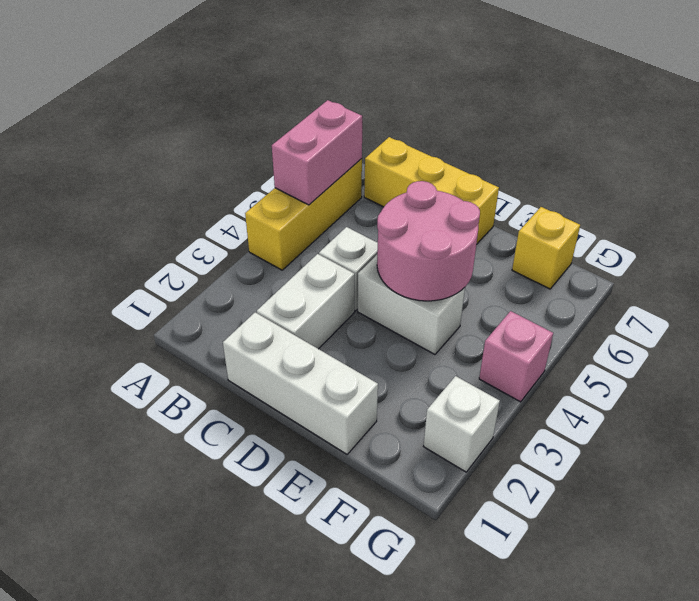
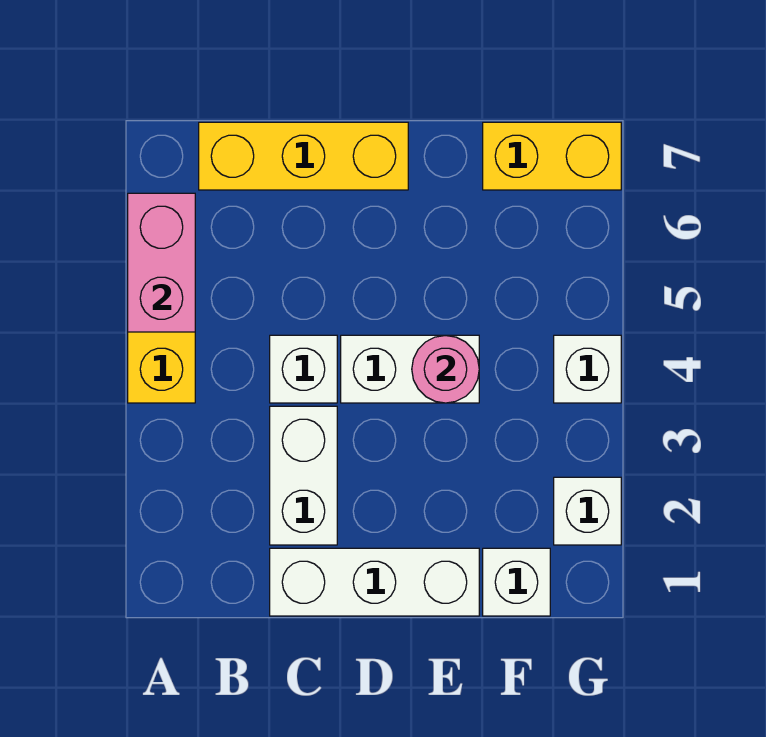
pink round brick D4:E5 level 2 -> pink round brick E4 level 2
none -> white brick F1 level 1
yellow brick F7 level 1 -> yellow brick F7:G7 level 1
pink brick G4 level 1 -> white brick G4 level 1

